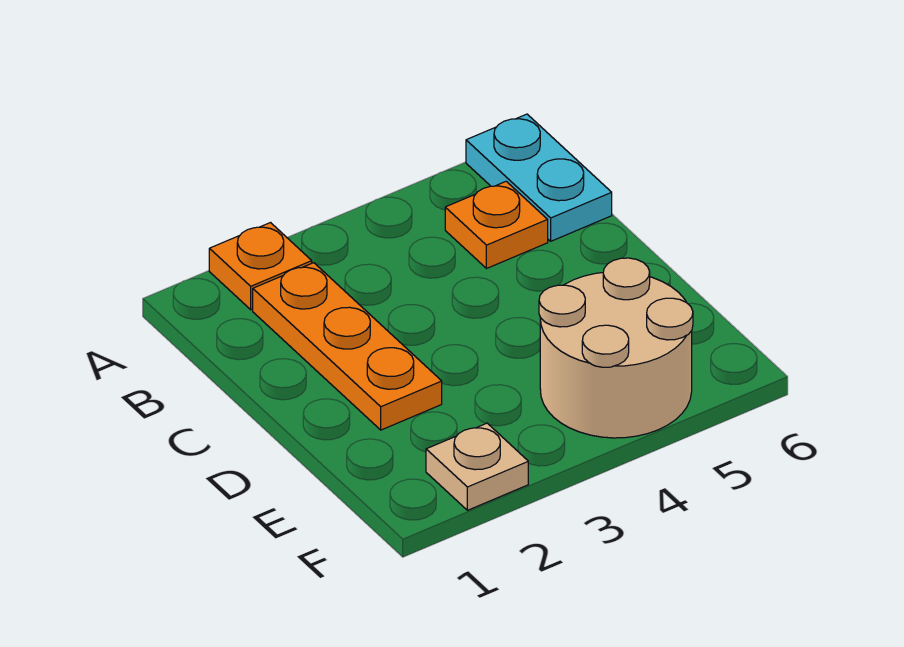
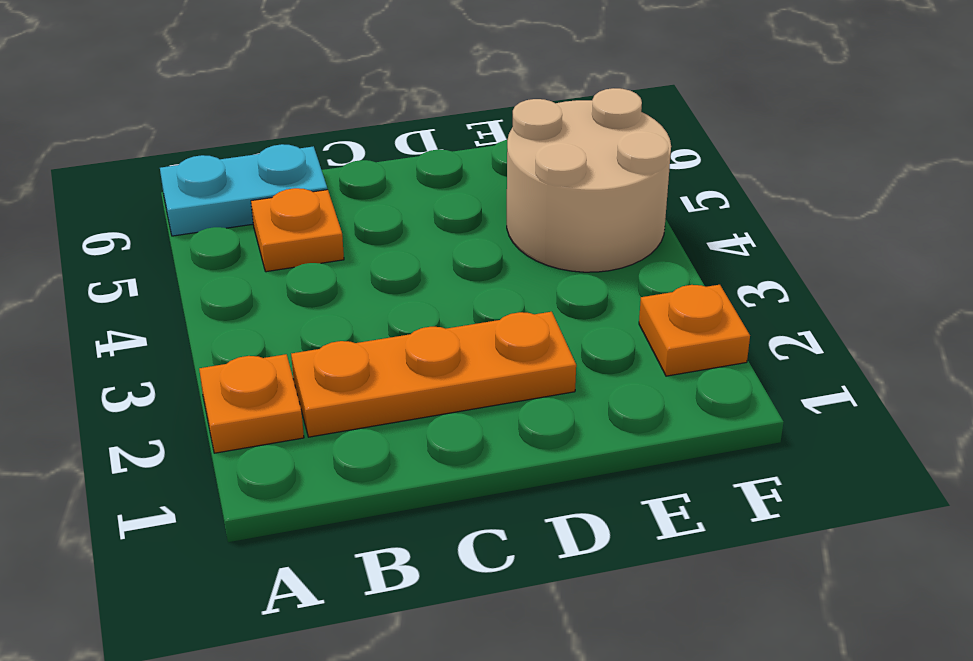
tan plate F2 level 1 -> orange plate F2 level 1

